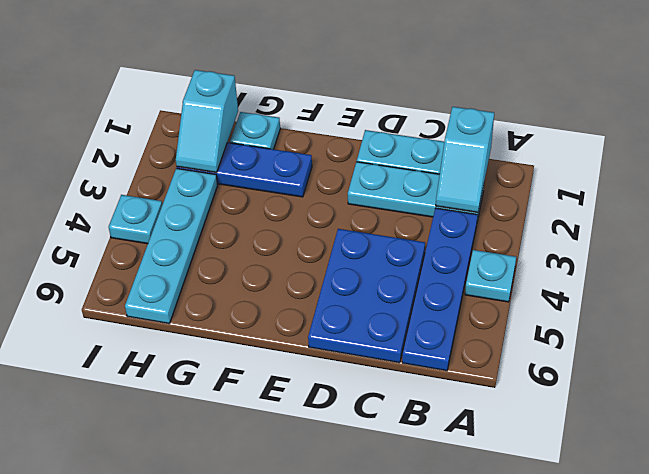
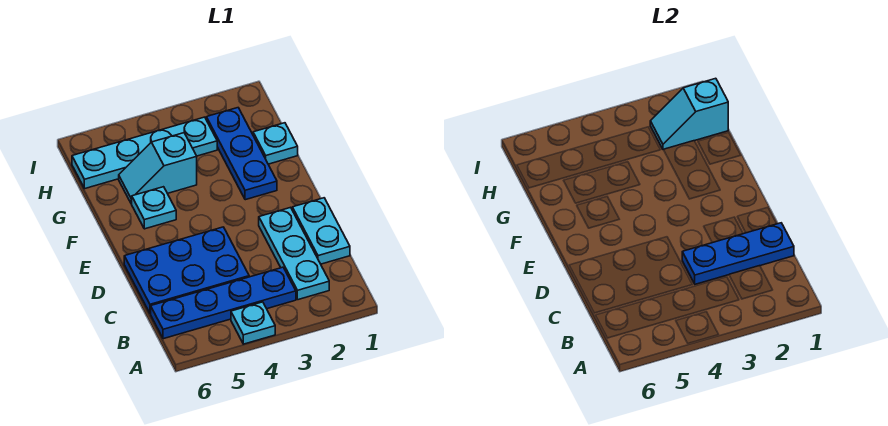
cyan slope B1:B2 level 2 top 1 -> cyan slope G4:G5 level 1 top 4
none -> blue plate C1:C3 level 2
cyan plate I4 level 1 -> cyan plate F5 level 1

